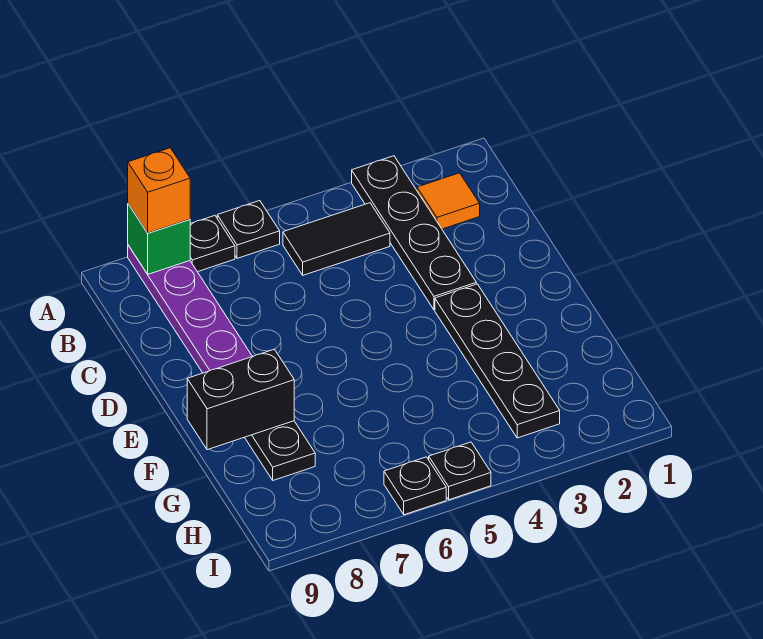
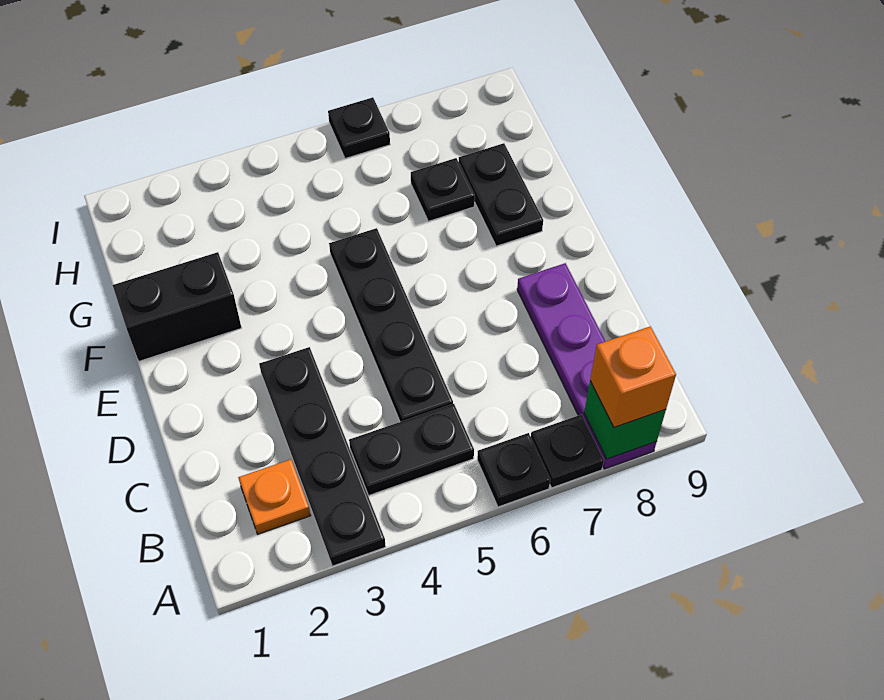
orange tile B2 level 1 -> orange plate B2 level 1
black tile B4:B5 level 1 -> black plate B4:B5 level 1
black plate E3:H3 level 1 -> black plate C5:F5 level 1
black brick F8:F9 level 2 -> black brick F1:F2 level 1
black plate I5 level 1 -> black plate G7 level 1

